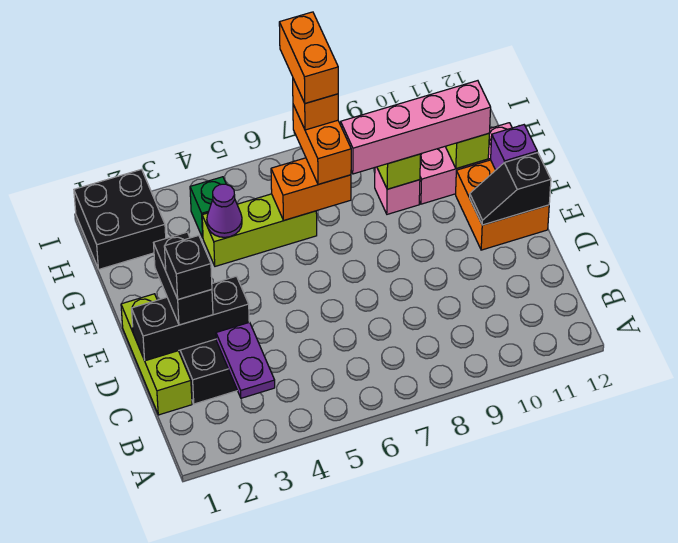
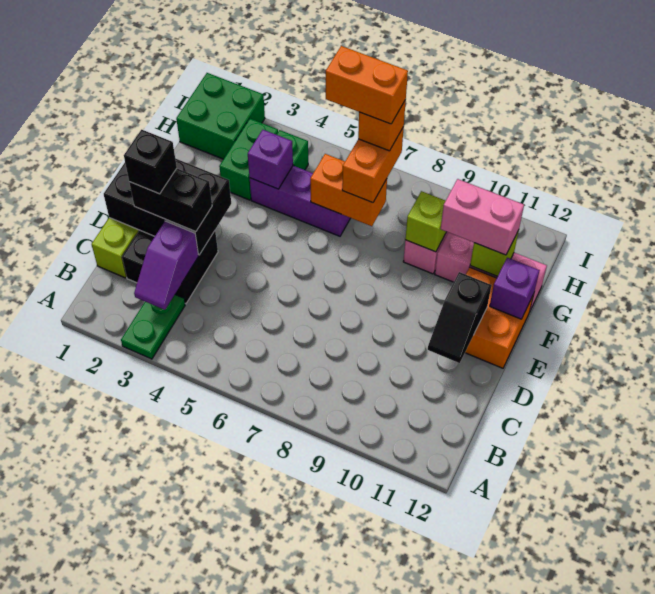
none -> green plate A3:B3 level 1
purple plate B3:C3 level 2 -> purple slope B3:C3 level 2 top C
black brick D1:D3 level 2 -> black brick D1:E3 level 2
black brick D2:E2 level 3 -> black brick D2:D3 level 3
black slope E11:E12 level 2 top 12 -> black slope D11:E11 level 2 top E
none -> green brick G3:H3 level 1
lime brick G4:G6 level 1 -> purple brick G4:G6 level 1
purple cone G4 level 2 -> purple brick G4 level 2
pink brick G8:G11 level 3 -> pink brick G10:G11 level 3
black brick H1:I2 level 1 -> green brick H1:I2 level 1
orange brick H7:I7 level 5 -> orange brick H6:H7 level 5

